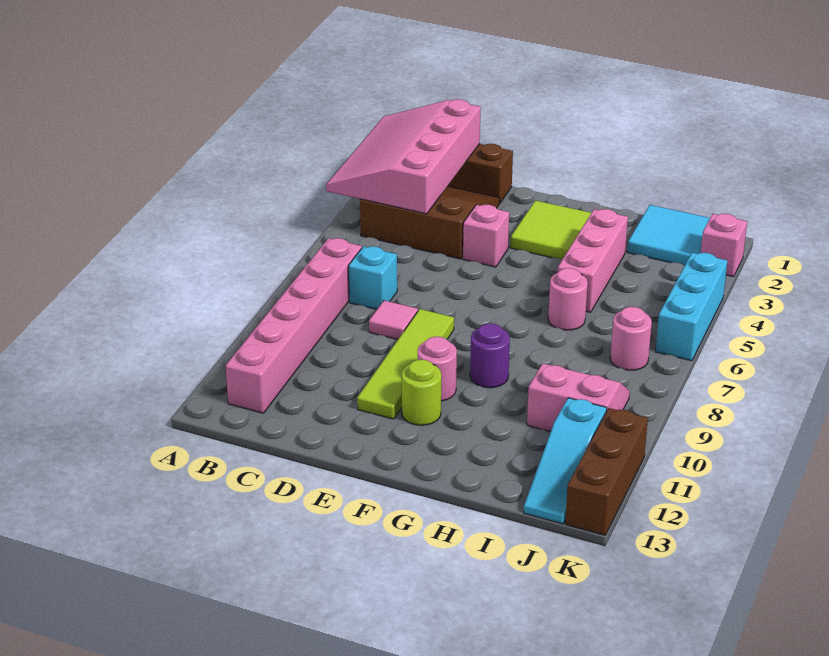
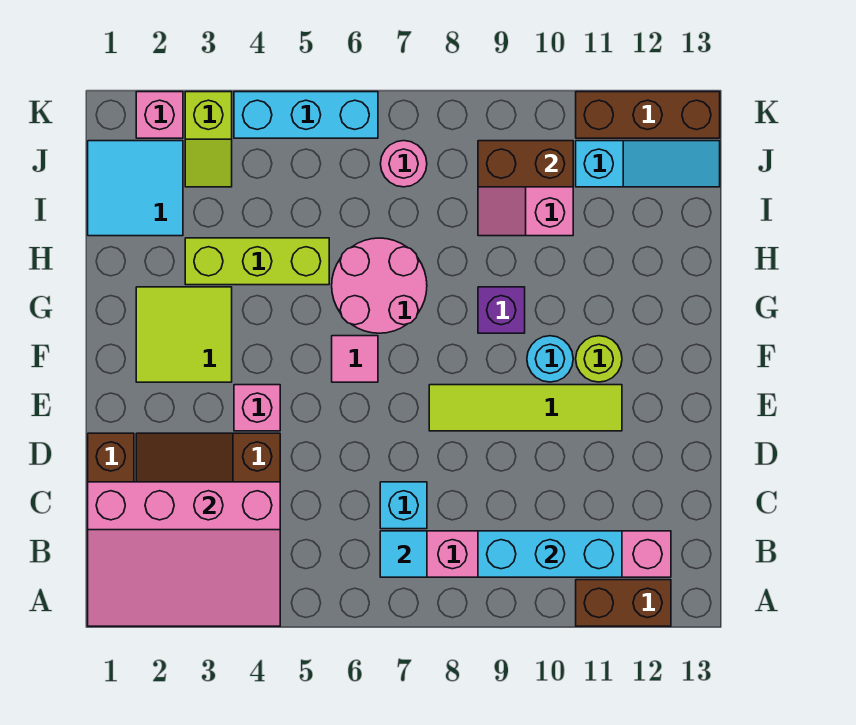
none -> brown brick A11:A12 level 1
none -> cyan tile B7 level 2
none -> cyan brick B9:B11 level 2
pink tile D8 level 1 -> pink tile F6 level 1
pink round brick F10 level 1 -> cyan round brick F10 level 1
purple round brick G9 level 1 -> purple brick G9 level 1
pink brick H3:H5 level 1 -> lime brick H3:H5 level 1
pink round brick H6 level 1 -> pink round brick G6:H7 level 1
none -> lime slope J3:K3 level 1 top K
none -> brown brick J9:J10 level 2

